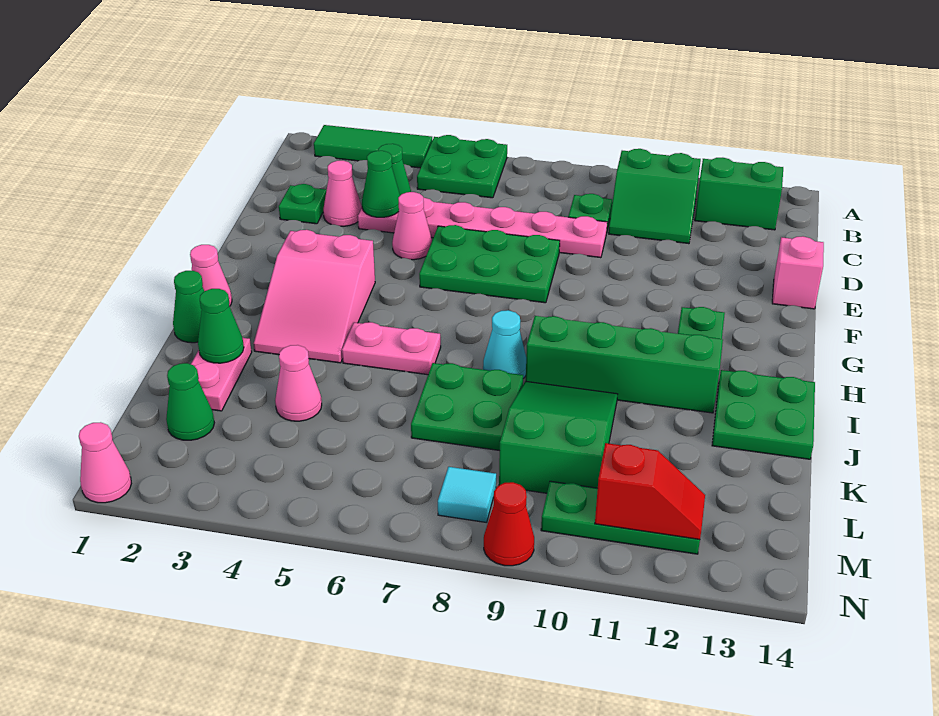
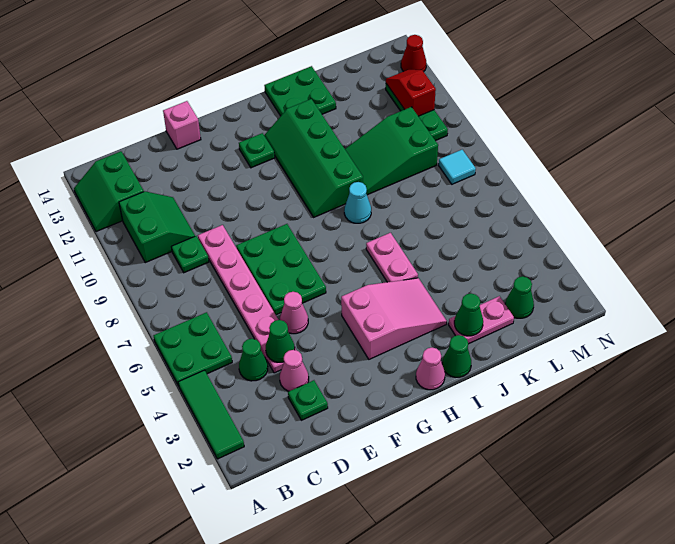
green plate J7:K8 level 1 -> none
pink cone K4 level 1 -> none
pink cone N1 level 1 -> none
red cone N9 level 1 -> red cone N13 level 1

